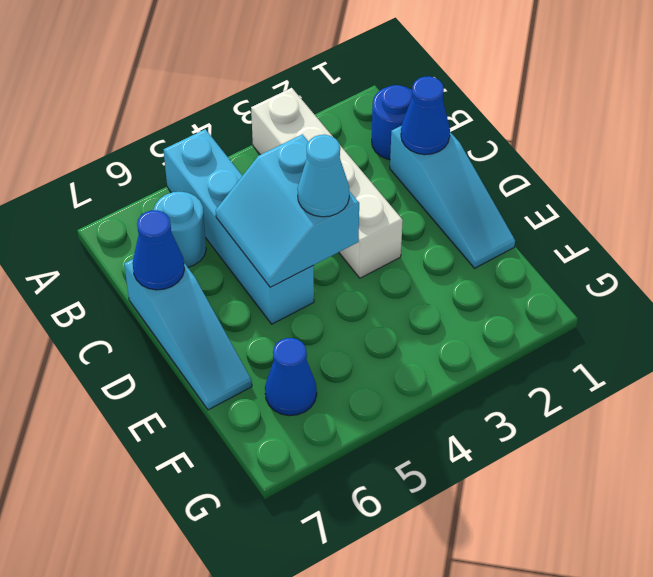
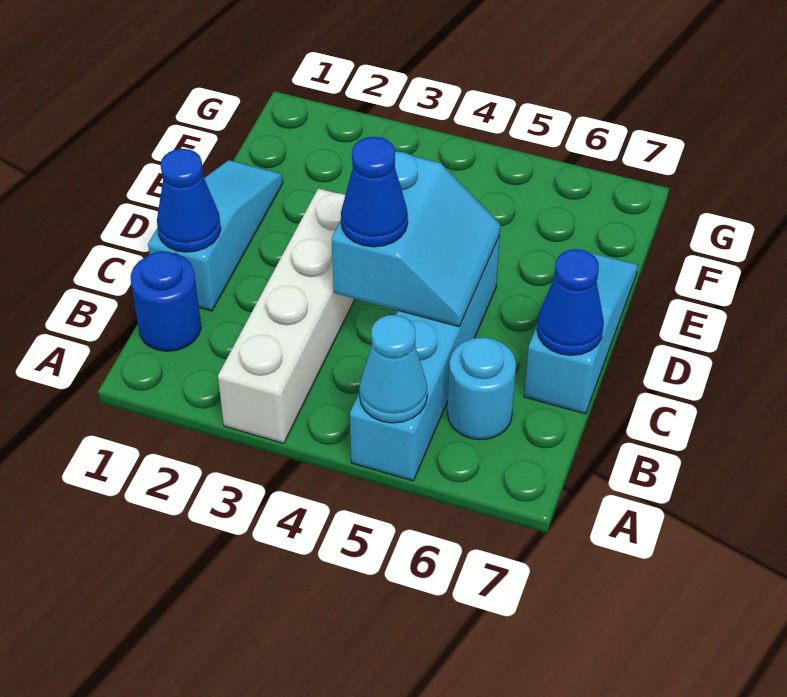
cyan cone D4 level 3 -> cyan cone A5 level 2
blue cone F6 level 1 -> blue cone C4 level 3

